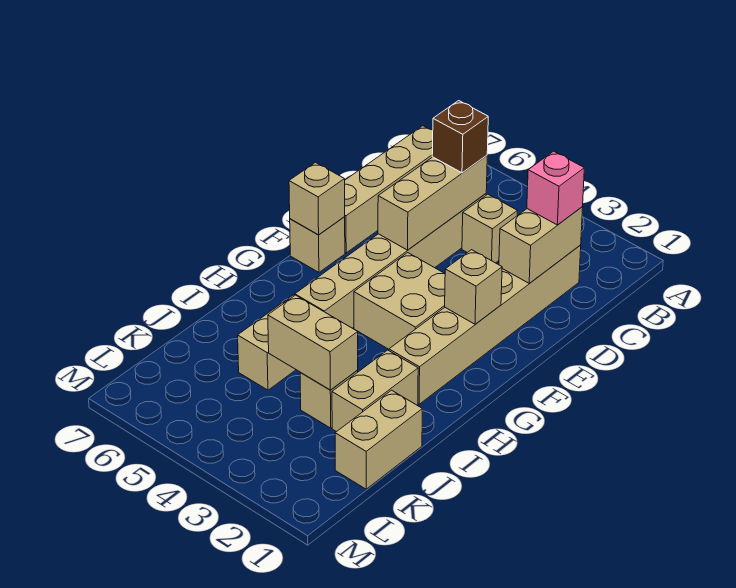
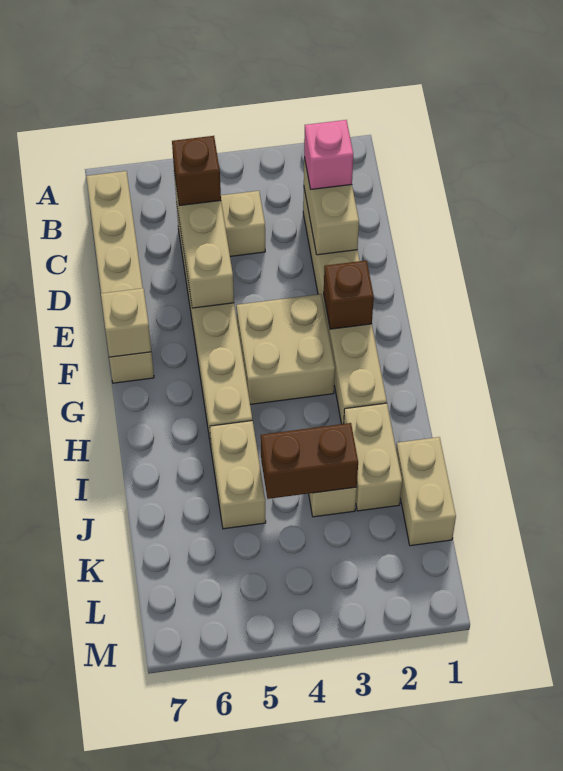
tan brick F2 level 2 -> brown brick F2 level 2
tan brick J3:J4 level 2 -> brown brick J3:J4 level 2

